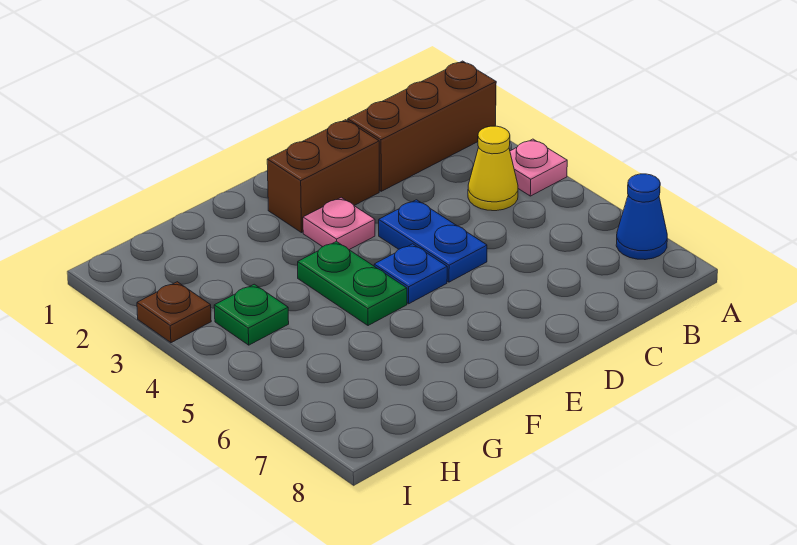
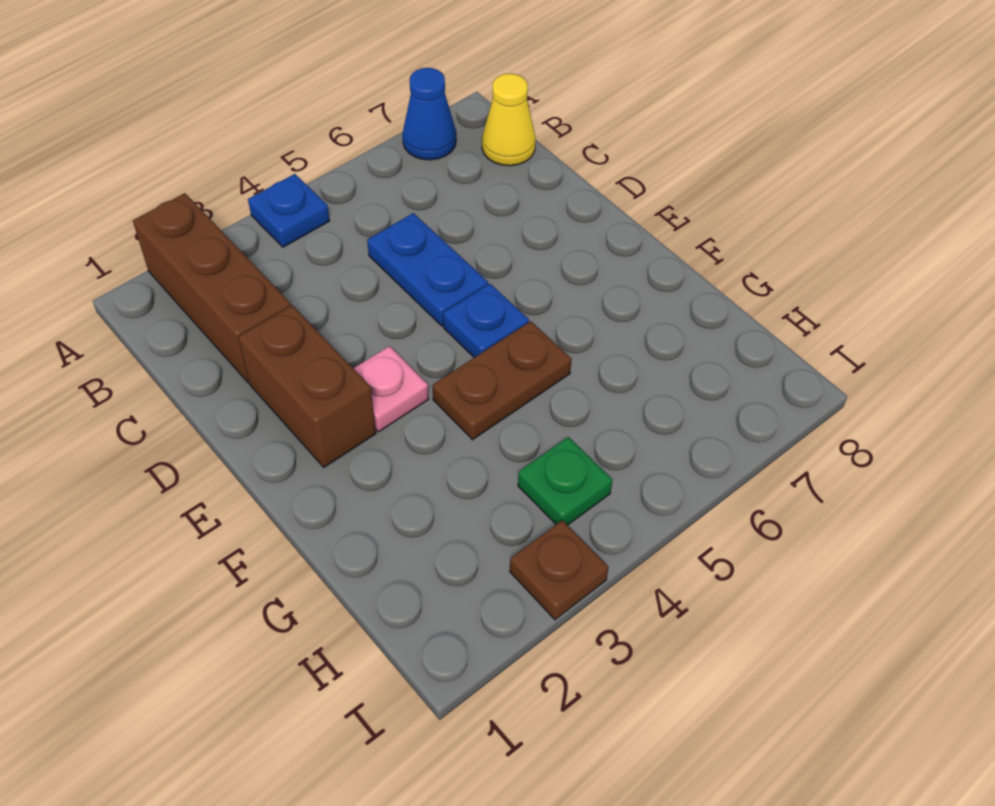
pink plate A4 level 1 -> blue plate A4 level 1
yellow cone B4 level 1 -> yellow cone B8 level 1
blue plate D4:D5 level 1 -> blue plate C5:D5 level 1
green plate F4:F5 level 1 -> brown plate F4:F5 level 1

